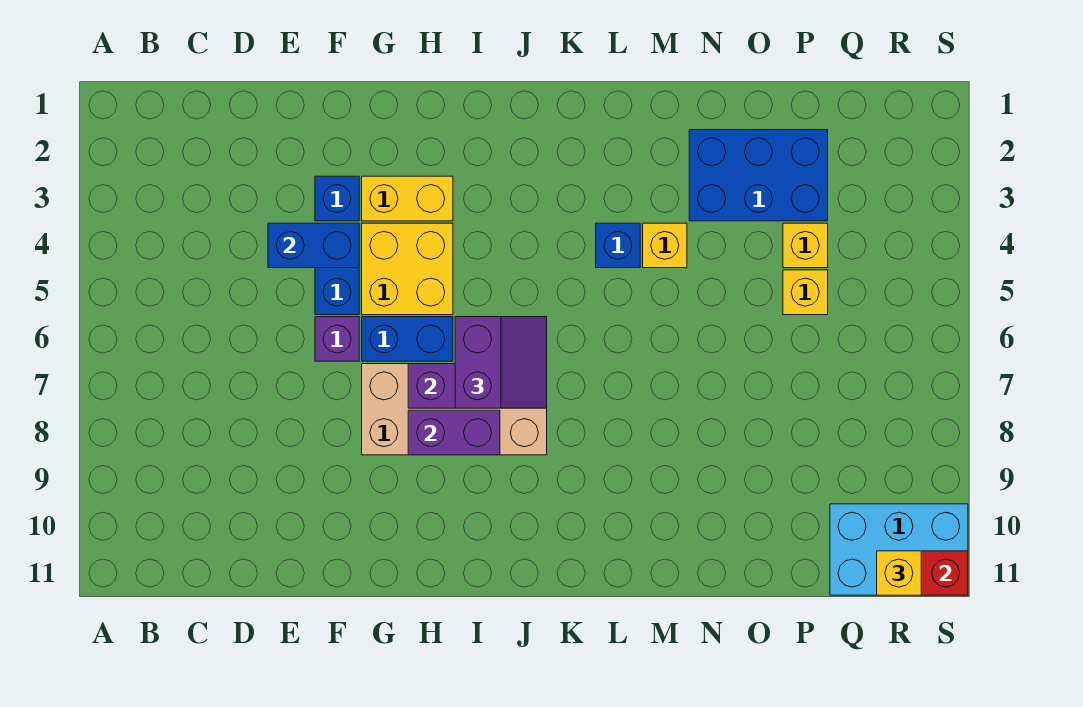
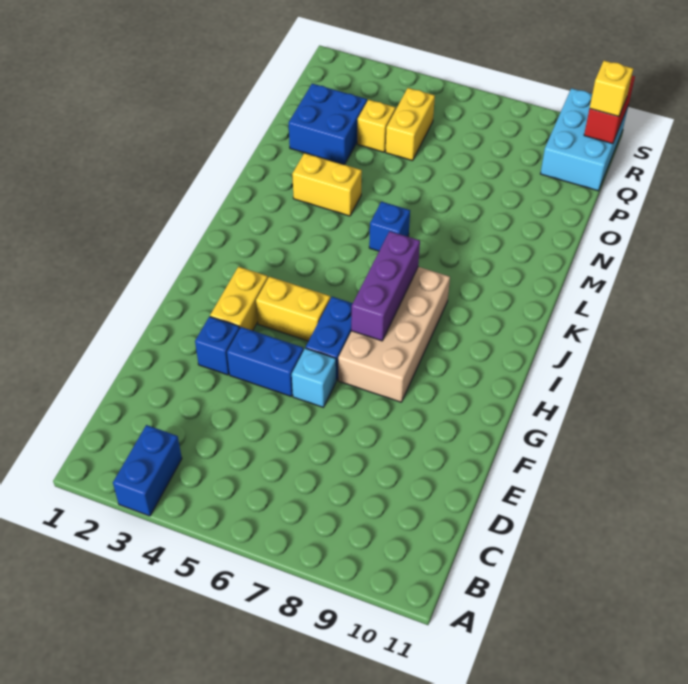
blue brick E4:F4 level 2 -> blue brick A3:B3 level 1
purple brick F6 level 1 -> cyan brick F6 level 1
yellow brick G4:H5 level 1 -> yellow brick H4:H5 level 1
purple brick H8:I8 level 2 -> none
purple slope I6:J7 level 3 top I -> none
blue brick L4 level 1 -> blue brick L6 level 1
yellow brick M4 level 1 -> yellow brick M3:M4 level 1
blue brick N2:P3 level 1 -> blue brick O2:P3 level 1
yellow brick P5 level 1 -> yellow brick P5:Q5 level 1

